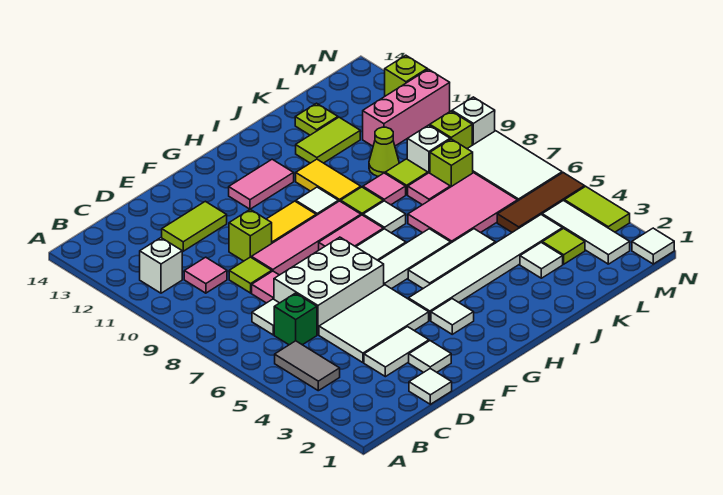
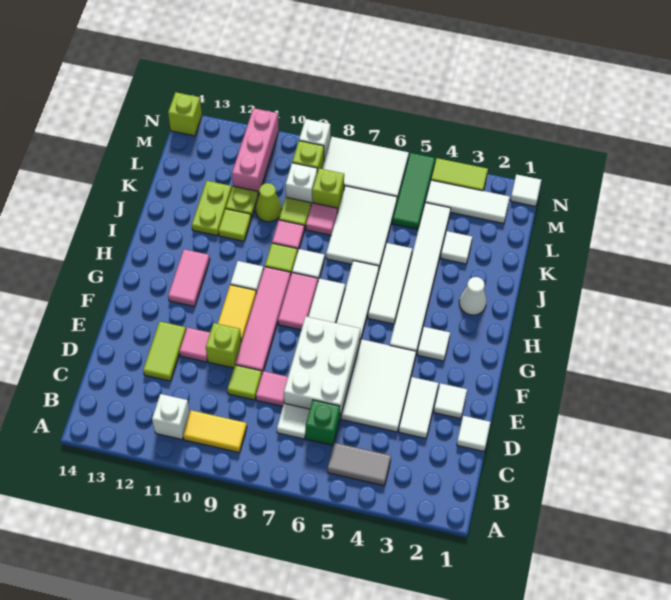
pink tile C10 level 1 -> pink tile E11 level 1
none -> white cone I2 level 1
yellow tile I10:I11 level 1 -> yellow tile B9:B10 level 1
pink tile J6:L7 level 1 -> white tile J6:L7 level 1
lime tile J12:K12 level 1 -> lime plate J12:K12 level 1
lime plate K13 level 1 -> lime plate K11 level 1
lime tile L3 level 1 -> lime tile J11 level 1
brown tile L5:N5 level 1 -> green tile L5:N5 level 1
lime brick N12 level 1 -> lime brick N14 level 1

